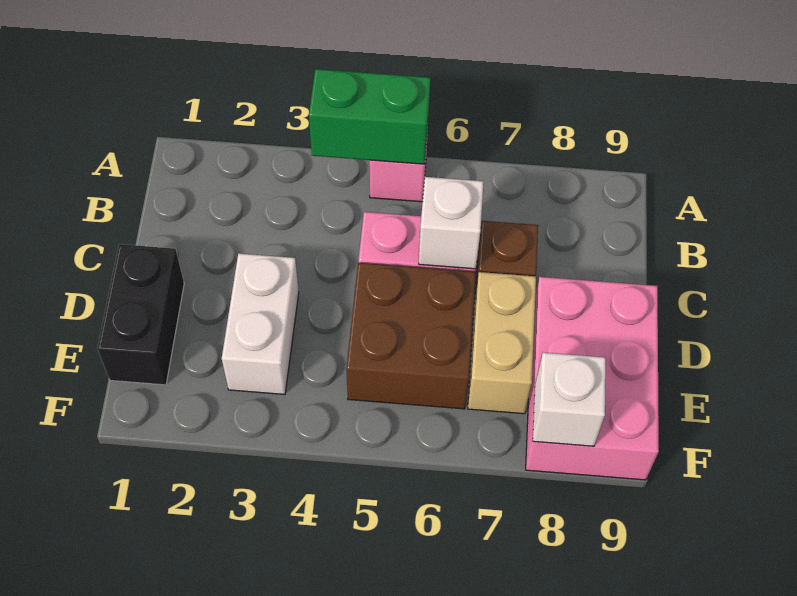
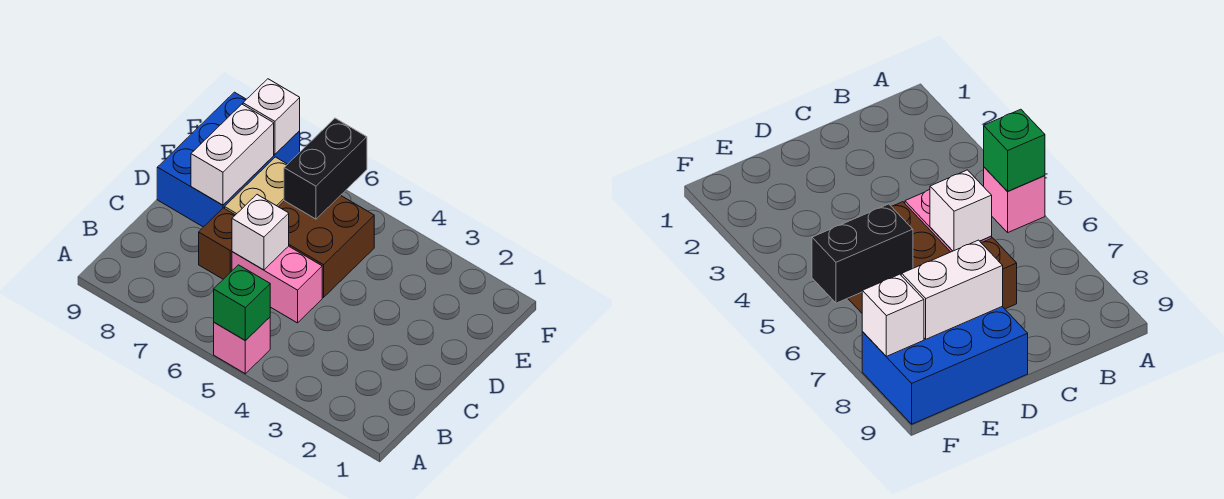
green brick A4:A5 level 2 -> green brick A5 level 2
black brick D1:E1 level 1 -> black brick E6:F6 level 2
white brick D3:E3 level 1 -> white brick D8:E8 level 2
pink brick D8:F9 level 1 -> blue brick D8:F9 level 1

